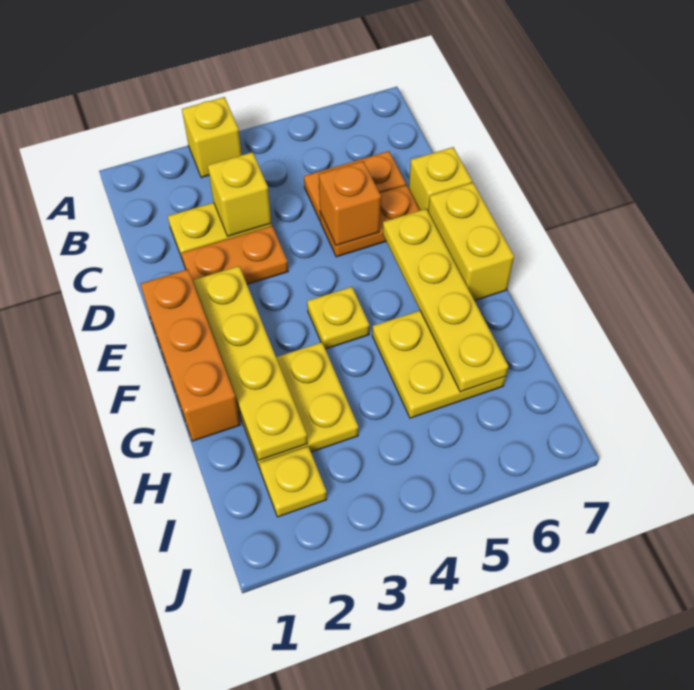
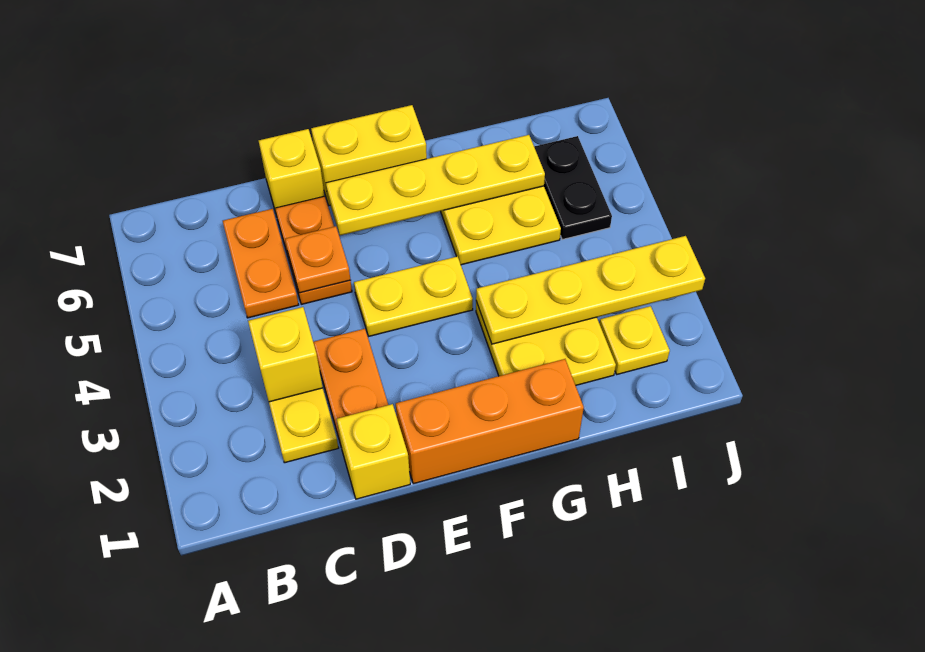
yellow brick A3 level 1 -> yellow brick D1 level 1
orange brick D5 level 2 -> orange plate D5 level 2
yellow plate E2:H2 level 2 -> yellow plate G3:J3 level 2
yellow plate F4 level 1 -> yellow plate E4:F4 level 1
none -> black plate I5:I6 level 1

